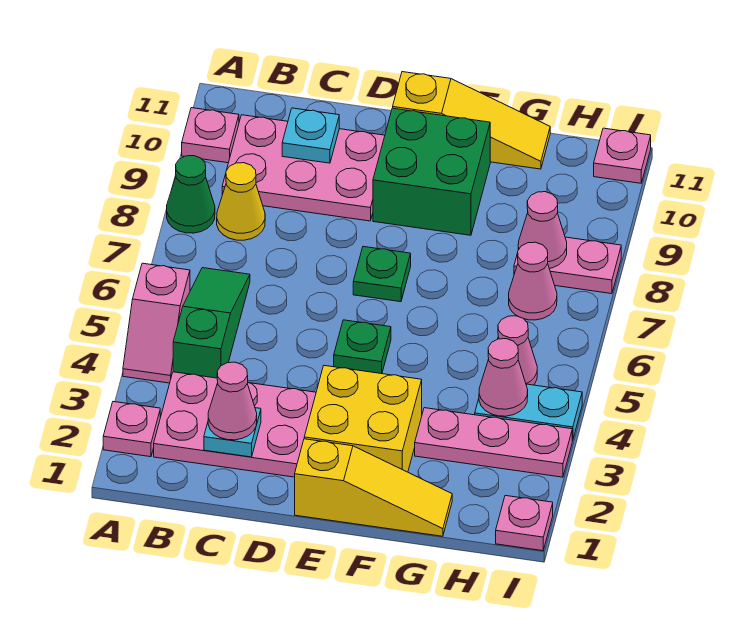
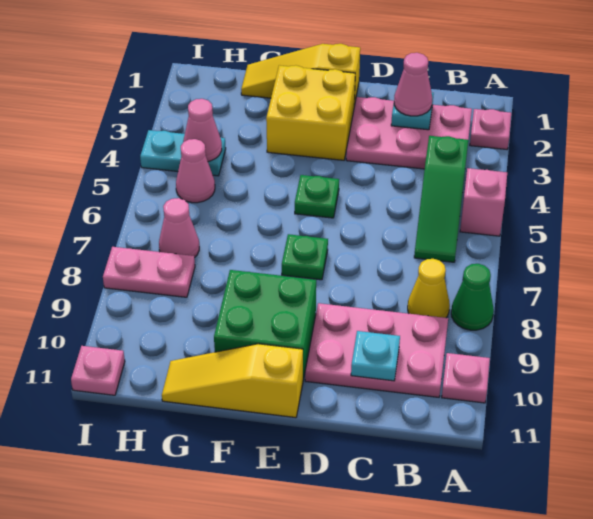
pink plate G3:I3 level 1 -> none
pink cone H8 level 2 -> none
pink plate I1 level 1 -> none

